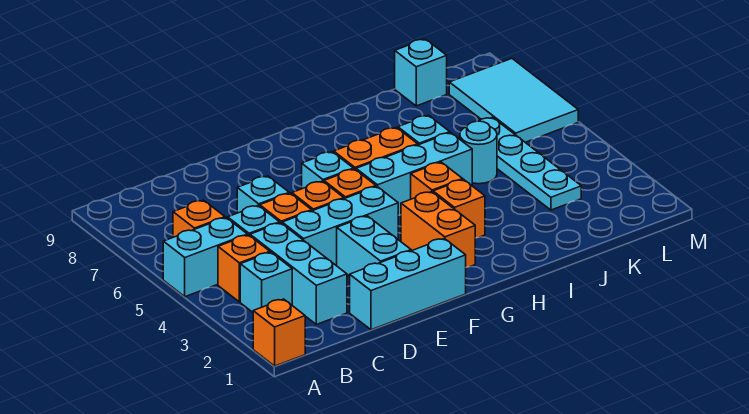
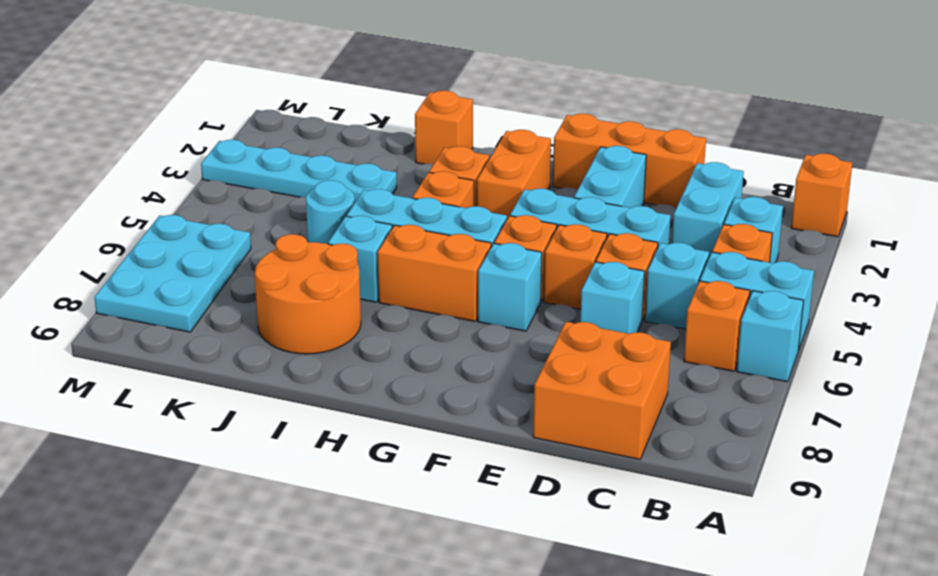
cyan brick C2:C4 level 1 -> cyan brick C2:C3 level 1
none -> orange brick C8:D9 level 1
cyan brick D1:F1 level 1 -> orange brick D1:F1 level 1
none -> orange brick I1 level 1
none -> orange round brick I7:J8 level 1
cyan plate K3:K6 level 1 -> cyan plate J3:M3 level 1
cyan brick K9 level 1 -> cyan brick A6 level 1
cyan tile L6:M8 level 1 -> cyan plate L6:M8 level 1

